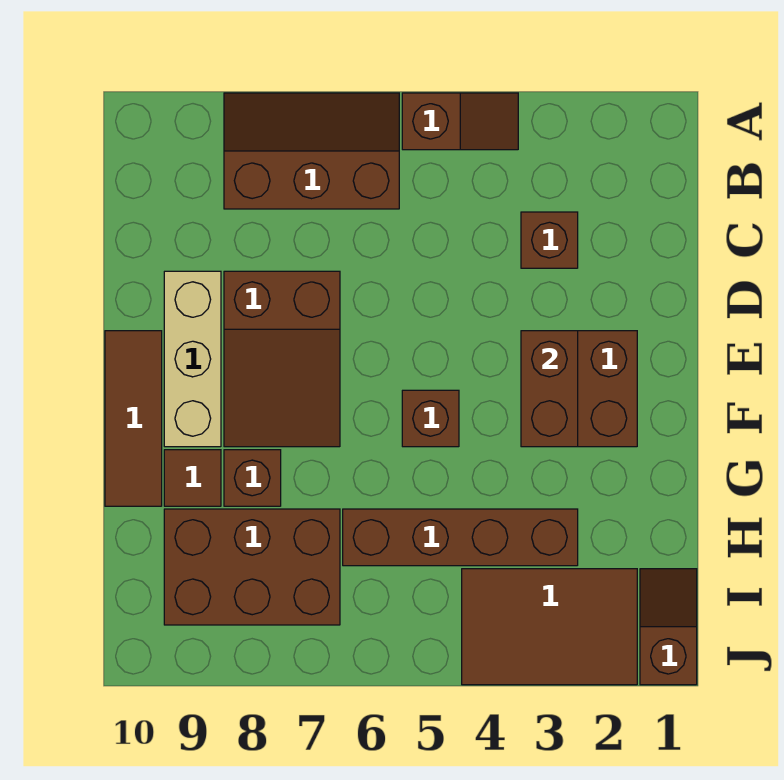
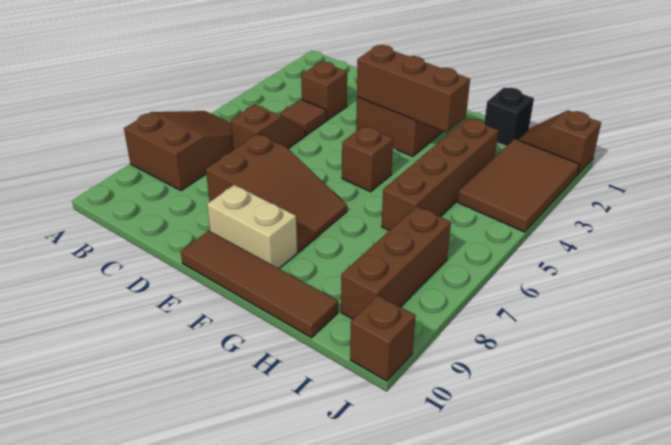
brown slope A4:A5 level 1 top 5 -> brown slope C5:C6 level 1 top 6
brown slope A6:B8 level 1 top B -> brown slope A6:B8 level 1 top 8
tan brick D9:F9 level 1 -> tan brick E9:F9 level 1
brown brick E3:F3 level 2 -> brown brick E3:G3 level 2
brown tile E10:G10 level 1 -> brown tile E10:H10 level 1
brown brick G8 level 1 -> brown brick J10 level 1
brown tile G9 level 1 -> brown tile C4 level 1
none -> black brick H1 level 1
brown brick H7:I9 level 1 -> brown brick I7:I9 level 1

